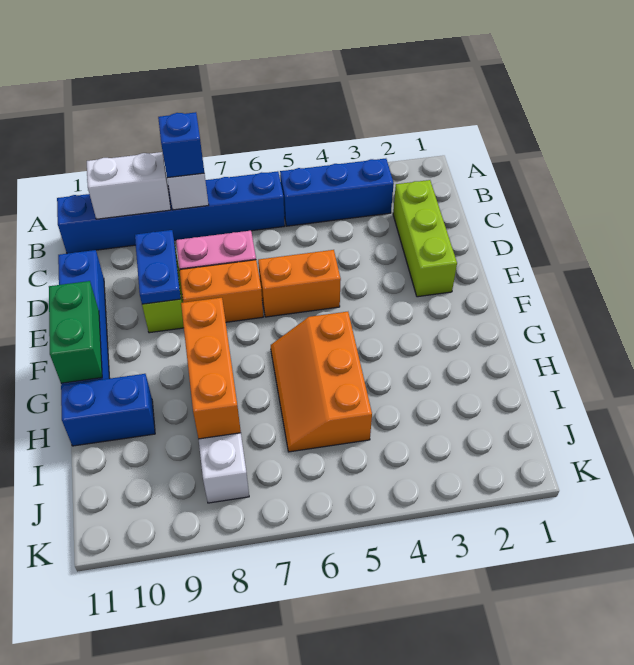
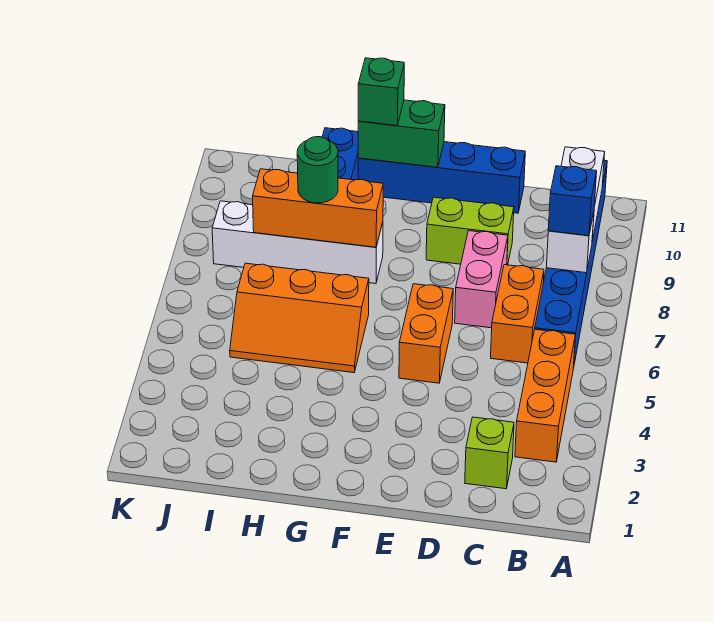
blue brick B3:B5 level 1 -> orange brick B3:B5 level 1
lime brick C2:E2 level 1 -> lime brick C2 level 1
blue plate D9:E9 level 2 -> none
orange brick E7:E8 level 1 -> orange brick C6:C7 level 1
orange slope G5:I6 level 1 top 5 -> orange slope G5:I6 level 1 top 6
none -> green brick G11 level 3
none -> green round brick H8 level 3

